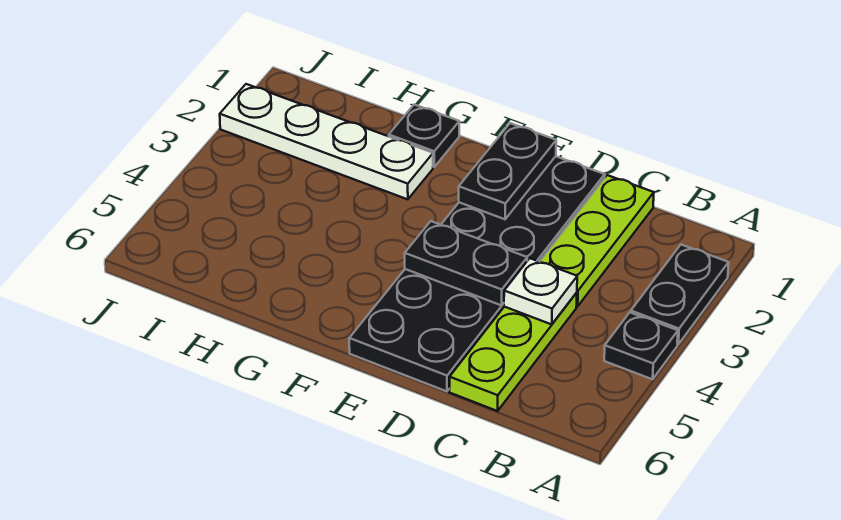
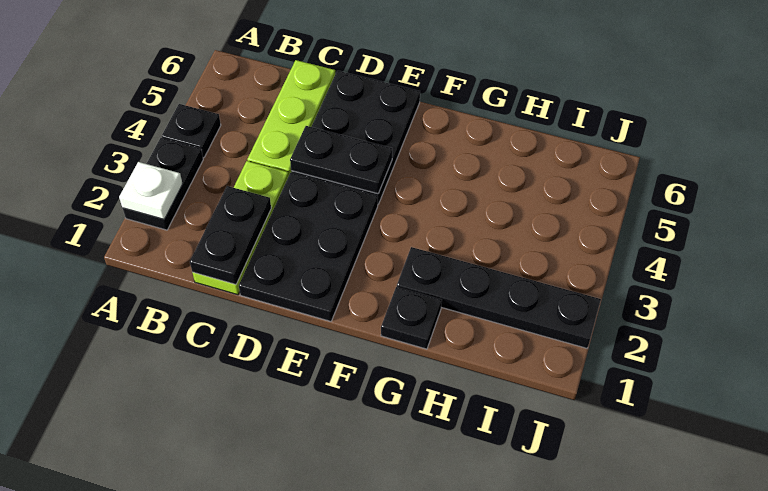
white plate C4 level 2 -> white plate A2 level 2
black plate E1:E2 level 2 -> black plate C1:C2 level 2
white plate G2:J2 level 1 -> black plate G2:J2 level 1

